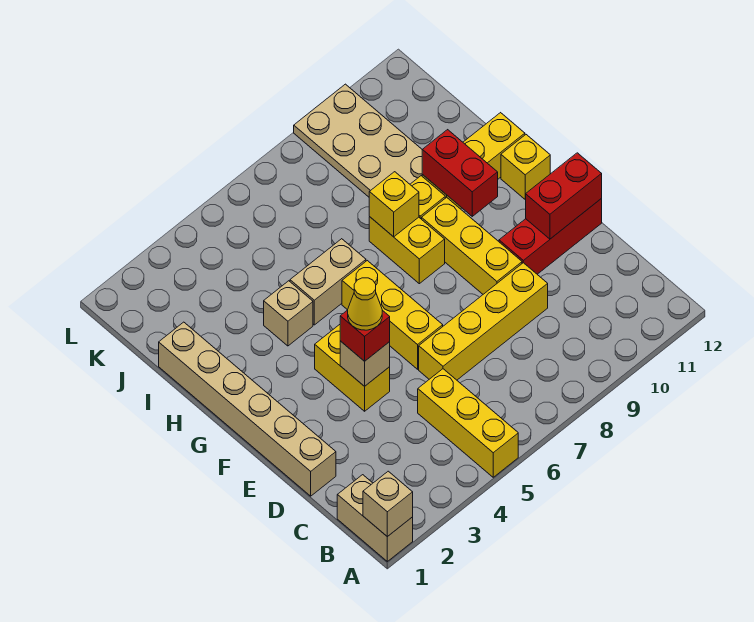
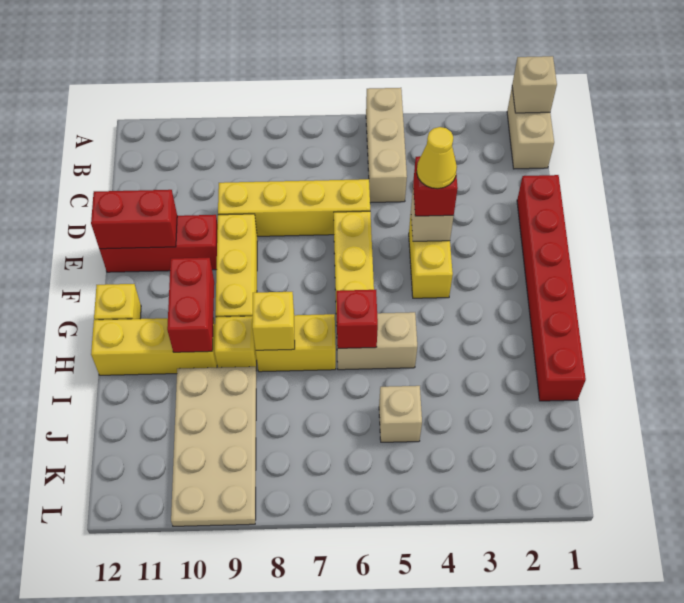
yellow brick A5:C5 level 1 -> tan brick A5:C5 level 1
tan brick D1:I1 level 1 -> red brick D1:I1 level 1
yellow brick G8:H8 level 1 -> yellow brick H7:H8 level 1
tan brick H4 level 1 -> tan brick J5 level 1
none -> red brick H6 level 2

